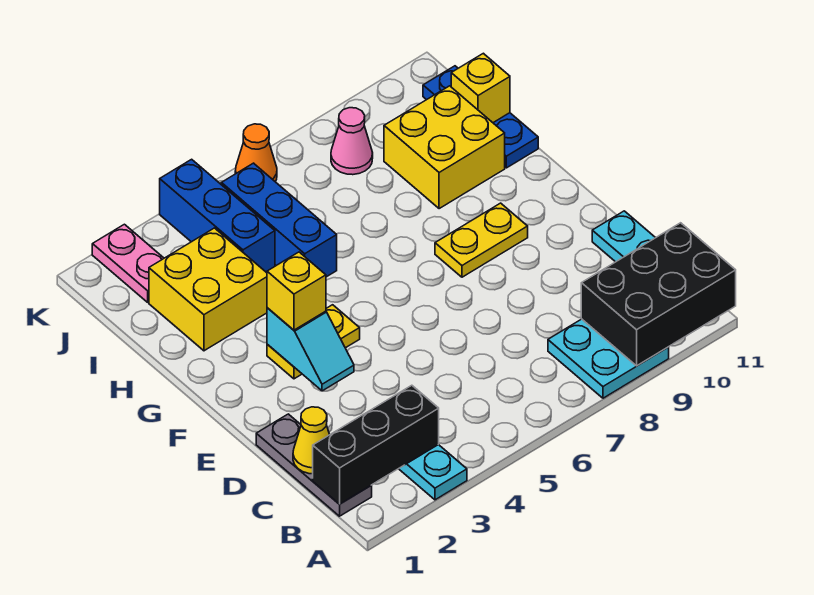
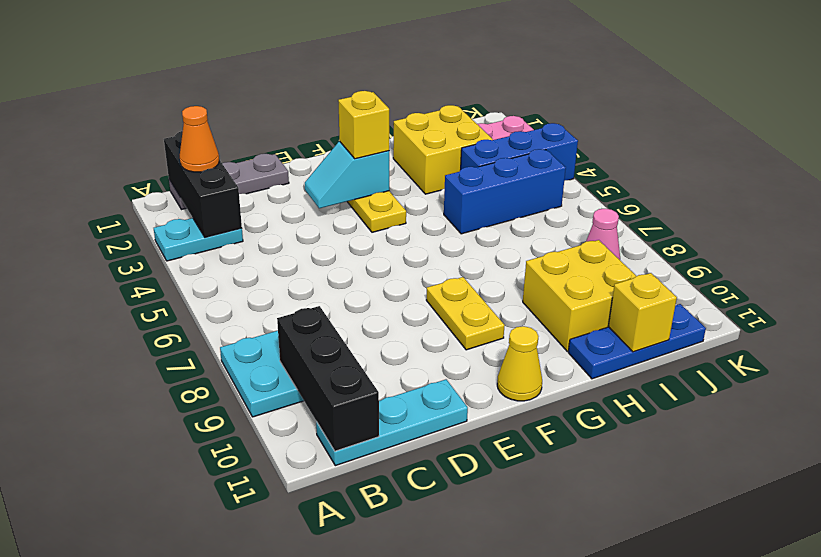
black brick A9:B11 level 2 -> black brick B9:B11 level 2
yellow cone C1 level 2 -> yellow cone F11 level 1
orange cone K6 level 1 -> orange cone B2 level 3

